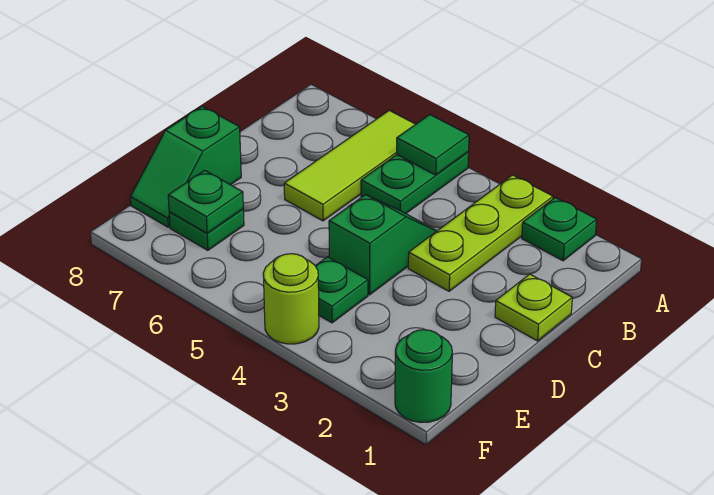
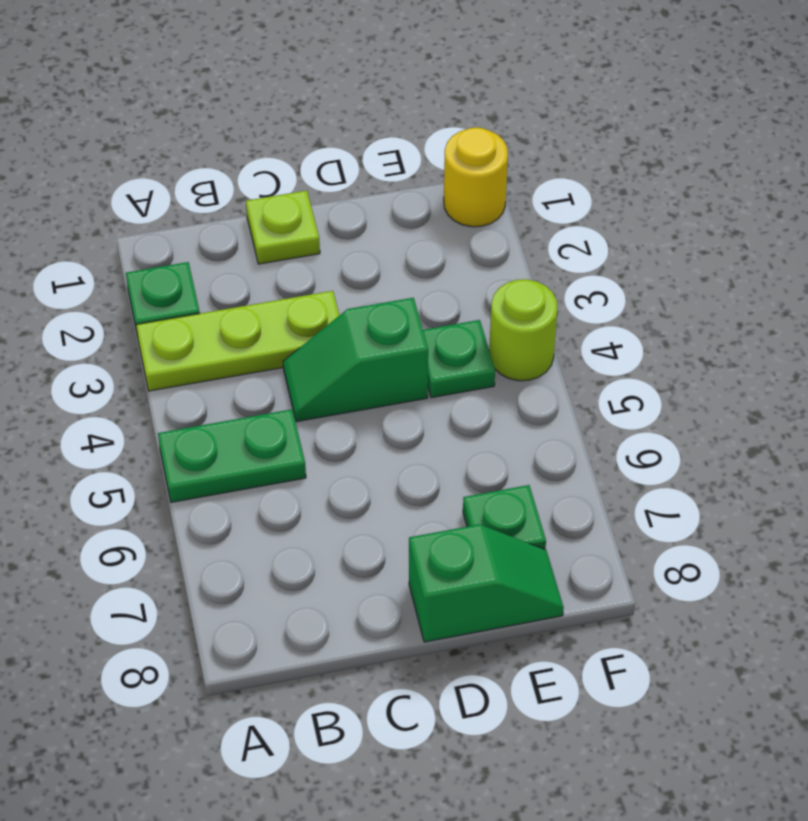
green tile A5 level 2 -> none
lime tile A6:C6 level 1 -> none
green plate E7 level 2 -> none
green round brick F1 level 1 -> yellow round brick F1 level 1

